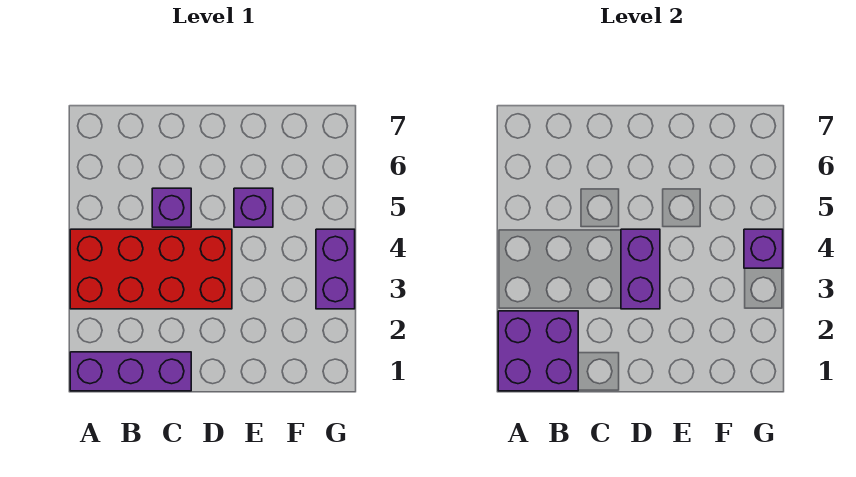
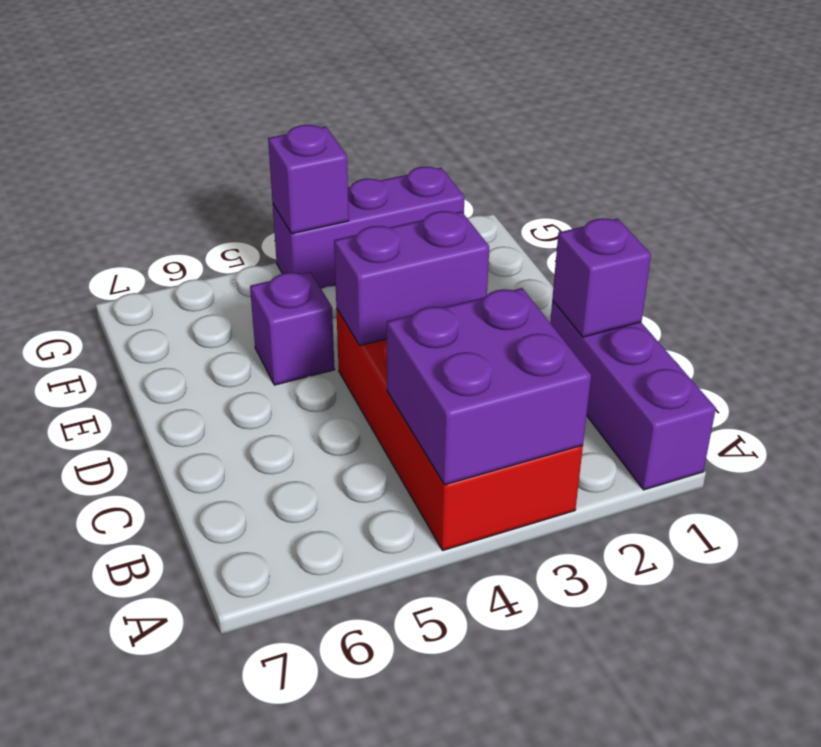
purple brick A1:B2 level 2 -> purple brick A3:B4 level 2
purple brick C5 level 1 -> purple brick C1 level 2
purple brick G3:G4 level 1 -> purple brick G2:G4 level 1

